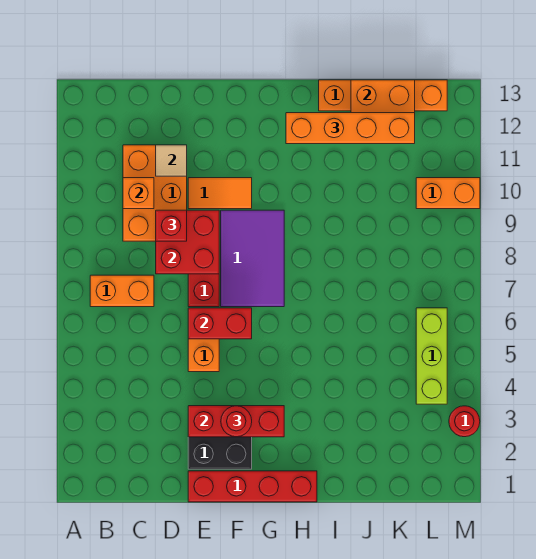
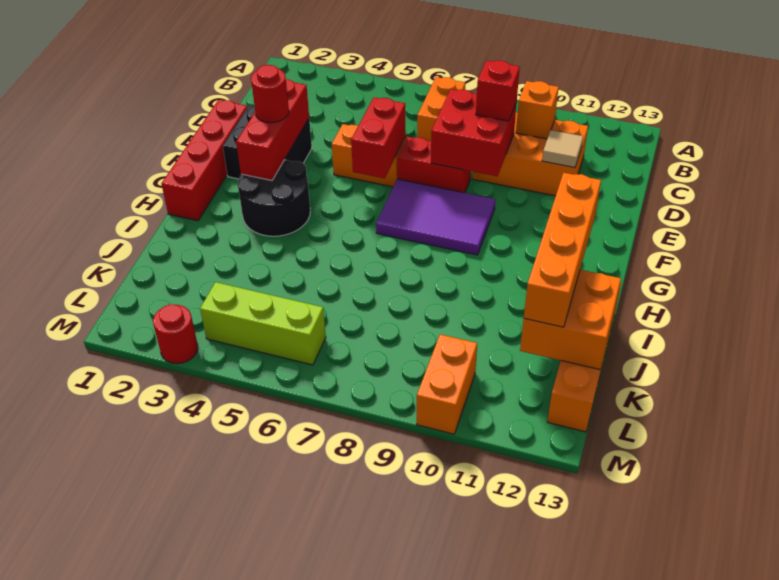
orange tile E10:F10 level 1 -> none
none -> black round brick G3:H4 level 1

